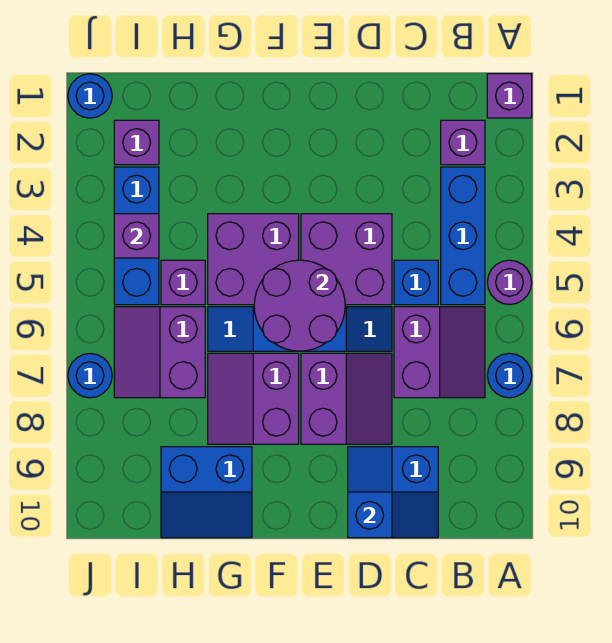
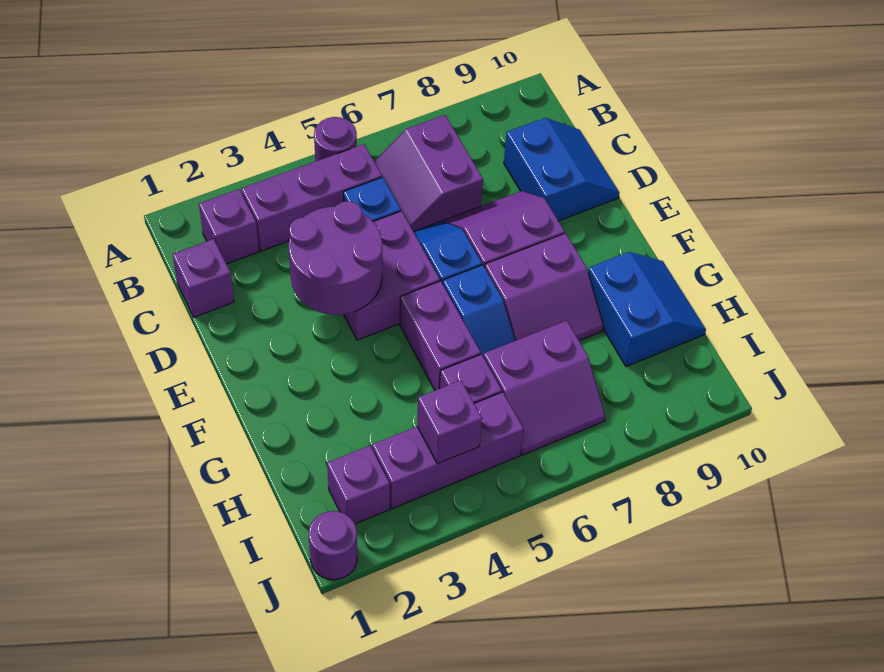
purple brick A1 level 1 -> purple brick C1 level 1
blue round brick A7 level 1 -> none
blue brick B3:B5 level 1 -> purple brick B3:B5 level 1
purple slope B6:C7 level 1 top C -> purple slope B6:C7 level 1 top 7
blue slope D9:D10 level 2 top 10 -> none
purple round brick E5:F6 level 2 -> purple round brick D3:E4 level 2
purple brick F4:G5 level 1 -> purple brick F5:G5 level 1
blue brick I3:I5 level 1 -> purple brick I3:I5 level 1
blue round brick J1 level 1 -> purple round brick J1 level 1
blue round brick J7 level 1 -> none

